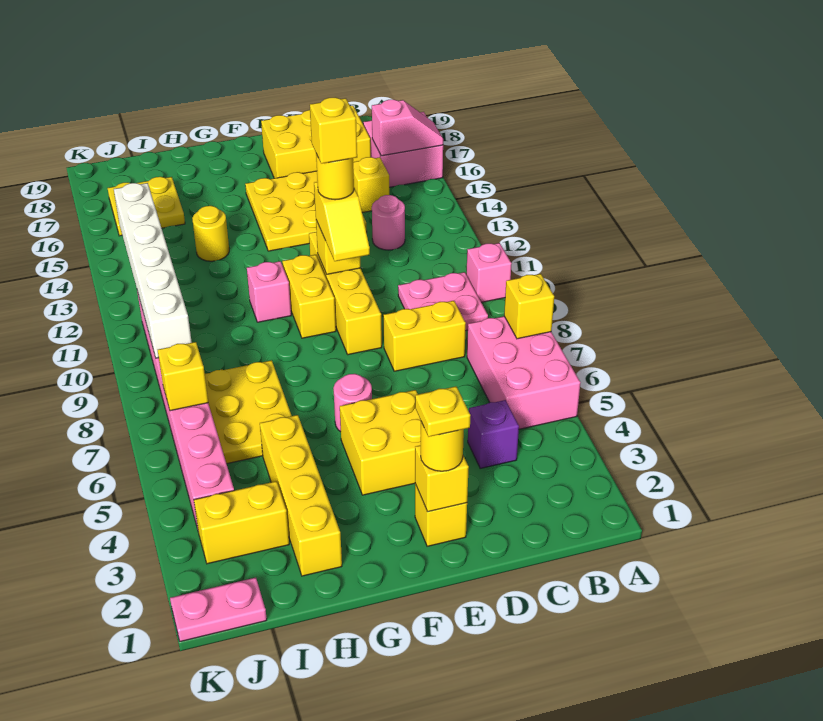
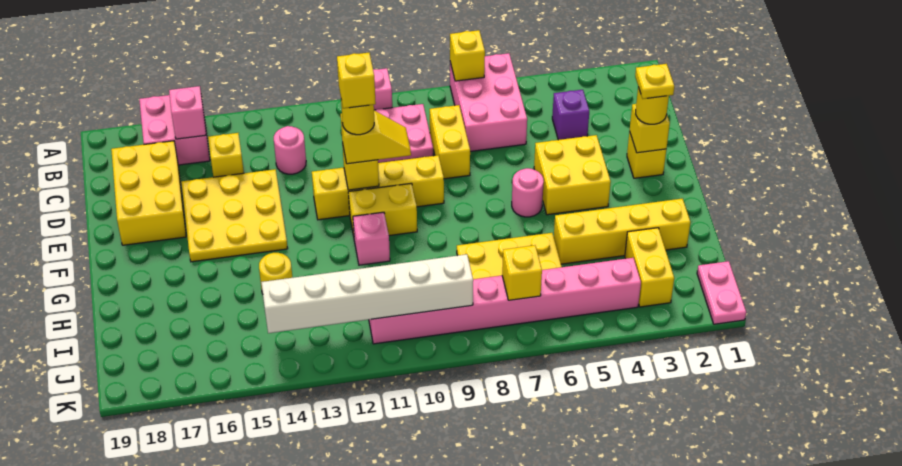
pink brick A5:B7 level 1 -> pink brick A6:C7 level 1
yellow plate I16:J17 level 1 -> none

